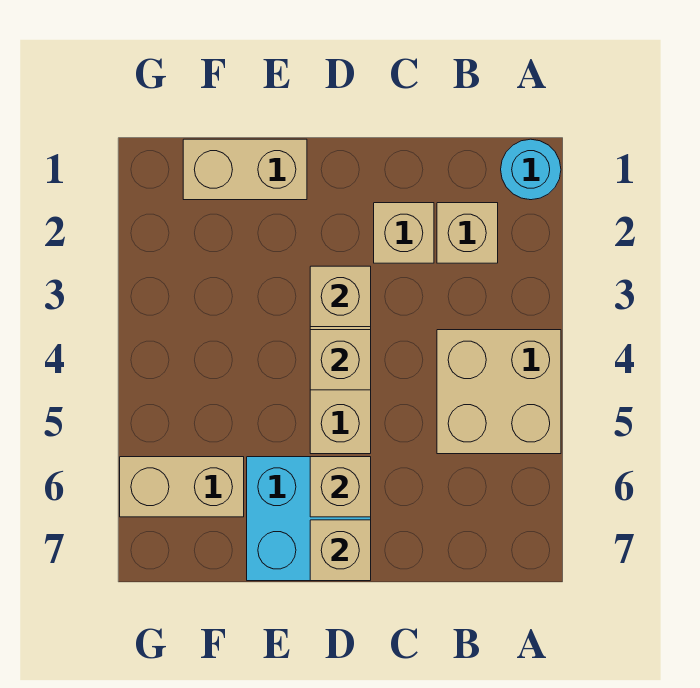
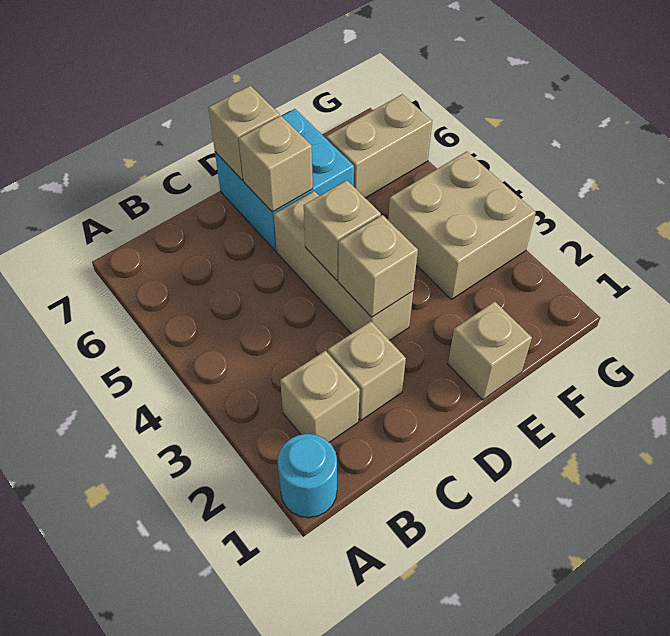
tan brick A4:B5 level 1 -> tan brick F3:G4 level 1
tan brick E1:F1 level 1 -> tan brick E1 level 1

